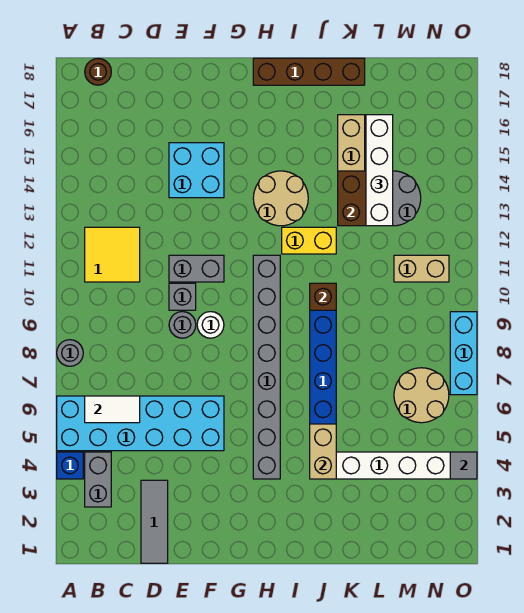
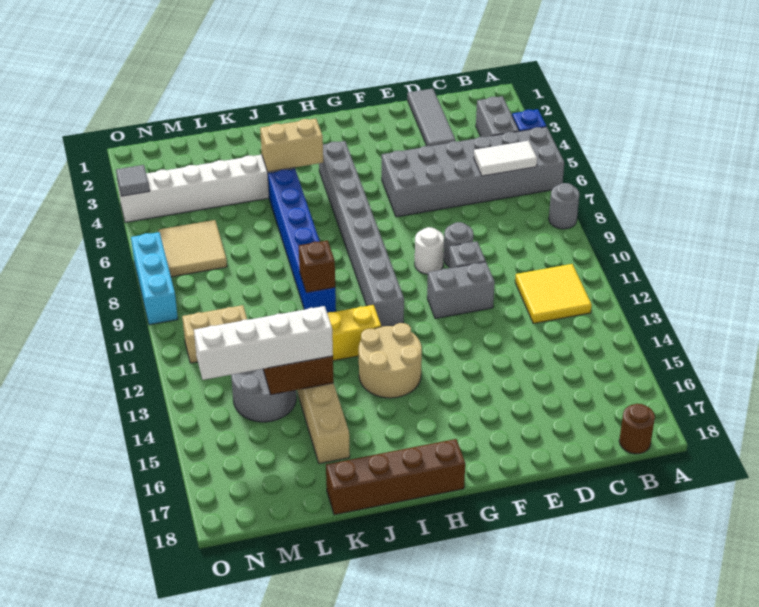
cyan brick A5:F6 level 1 -> grey brick A5:F6 level 1
cyan brick E14:F15 level 1 -> none
tan brick J4:J5 level 2 -> tan brick I4:J4 level 2
white brick L13:L16 level 3 -> white brick K14:N14 level 3
tan round brick M6:N7 level 1 -> tan tile M6:N7 level 1

